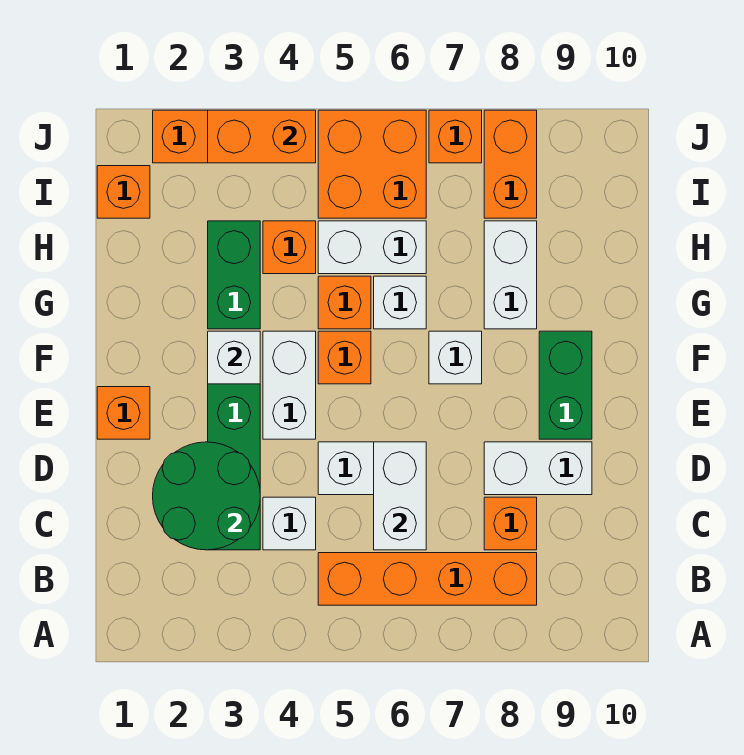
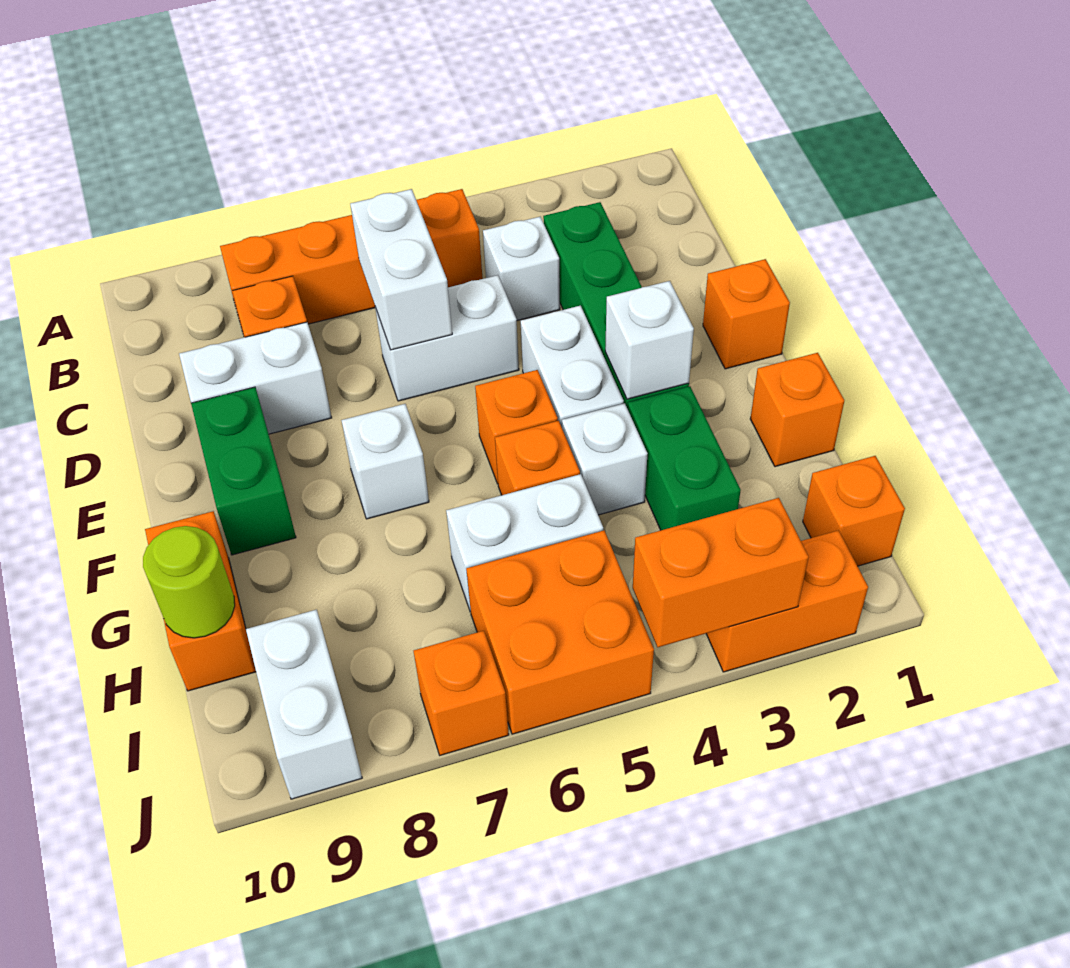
green round brick C2:D3 level 2 -> none
white brick G6 level 1 -> white brick G4 level 1
white brick G8:H8 level 1 -> white brick I9:J9 level 1
orange brick H4 level 1 -> orange brick G1 level 1
none -> lime round brick H10 level 2
orange brick I8:J8 level 1 -> orange brick G10:H10 level 1

